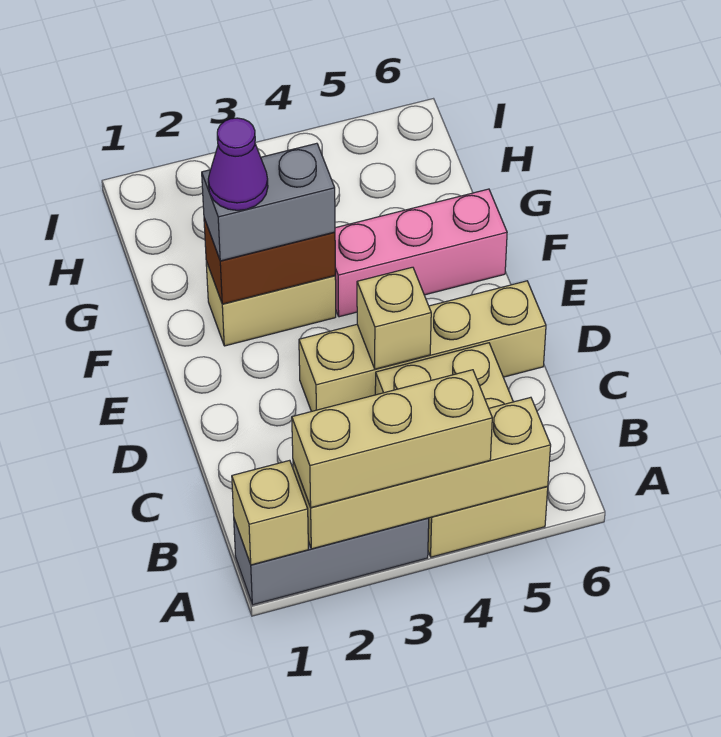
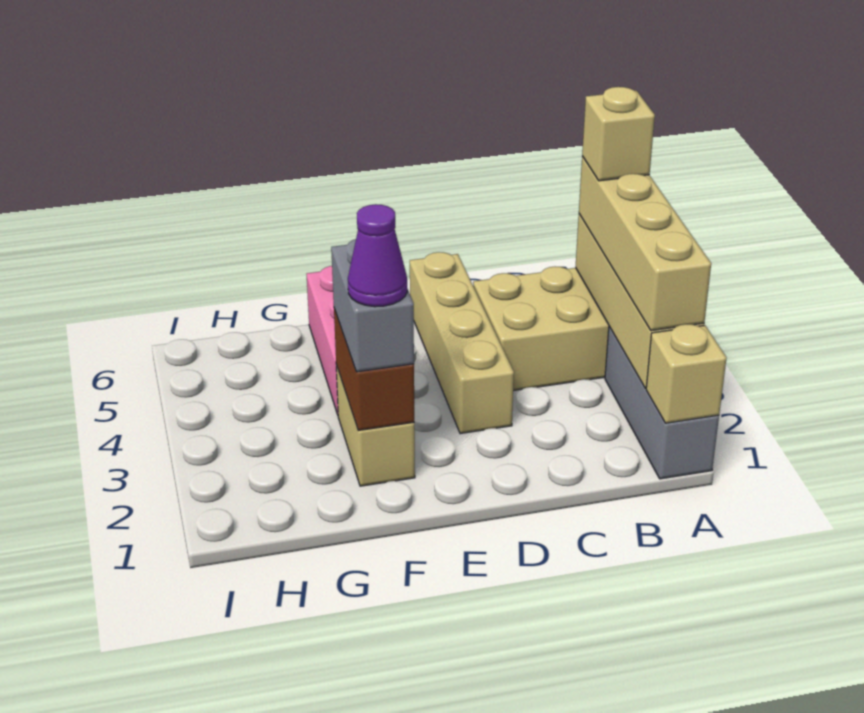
tan brick A2:A4 level 3 -> tan brick A2:A5 level 3
tan brick D4 level 2 -> tan brick A5 level 4

